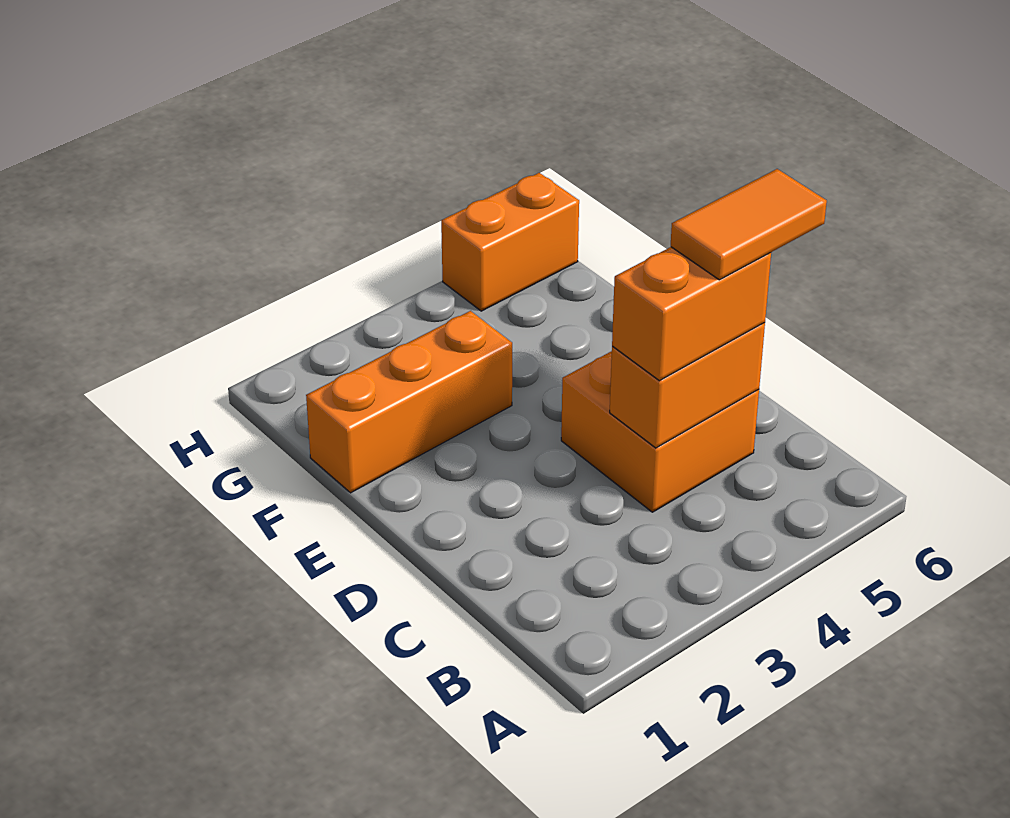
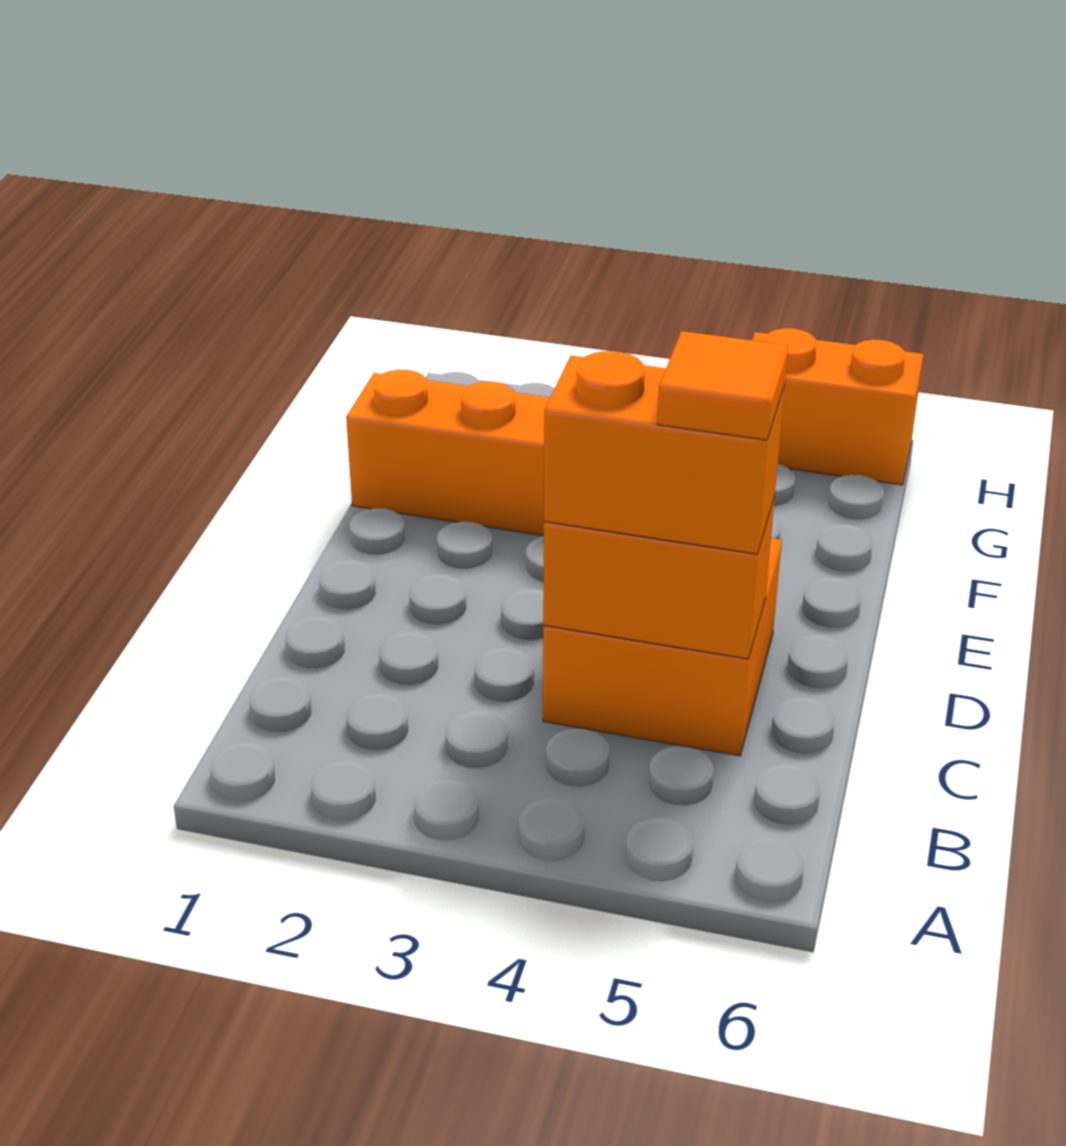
orange tile C5:C6 level 4 -> orange tile C5 level 4

